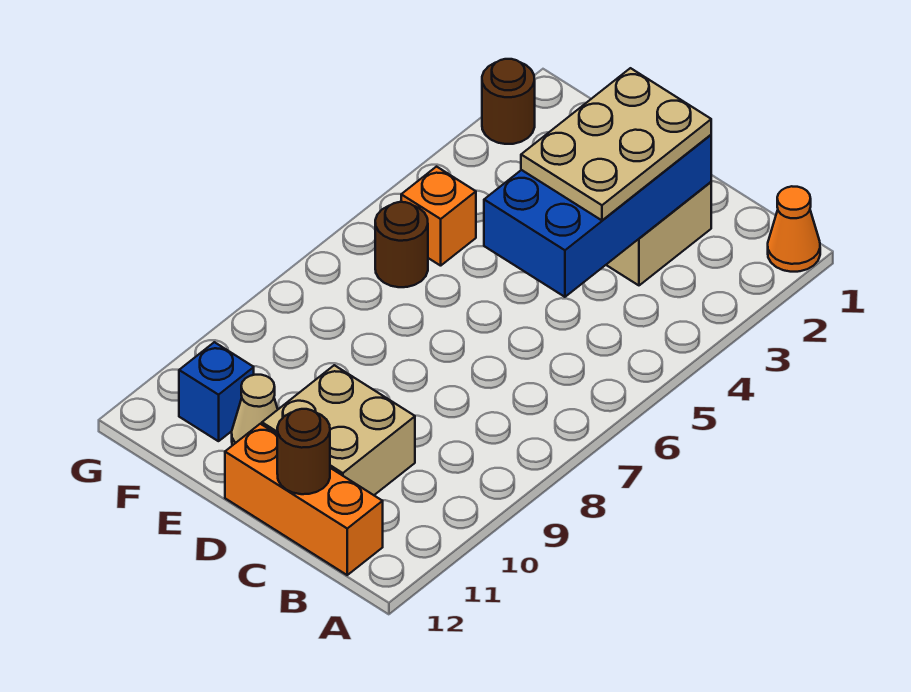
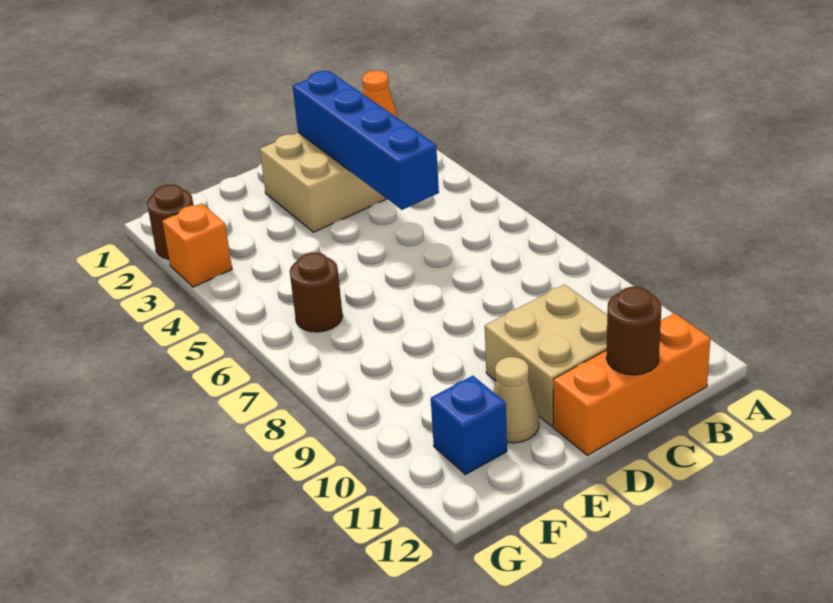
blue brick C2:D5 level 2 -> blue brick C2:C5 level 2
tan plate C2:D4 level 3 -> none
orange brick F5 level 1 -> orange brick G3 level 1

